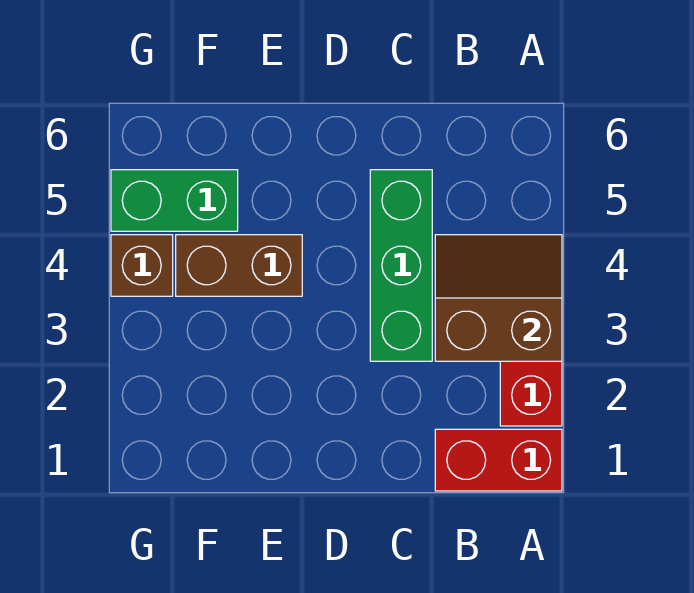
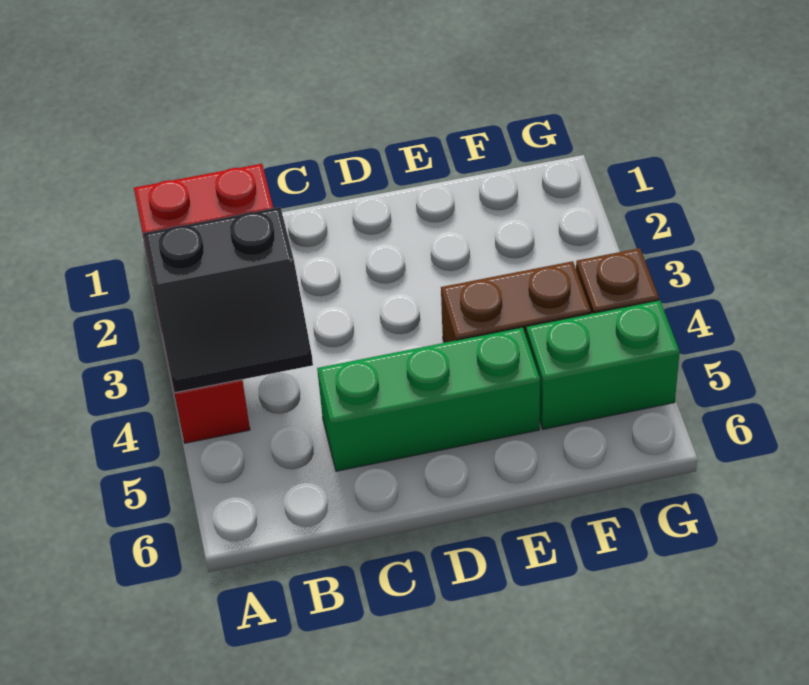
brown slope A3:B4 level 2 top 3 -> black slope A3:B4 level 2 top 3
green brick C3:C5 level 1 -> green brick C5:E5 level 1

